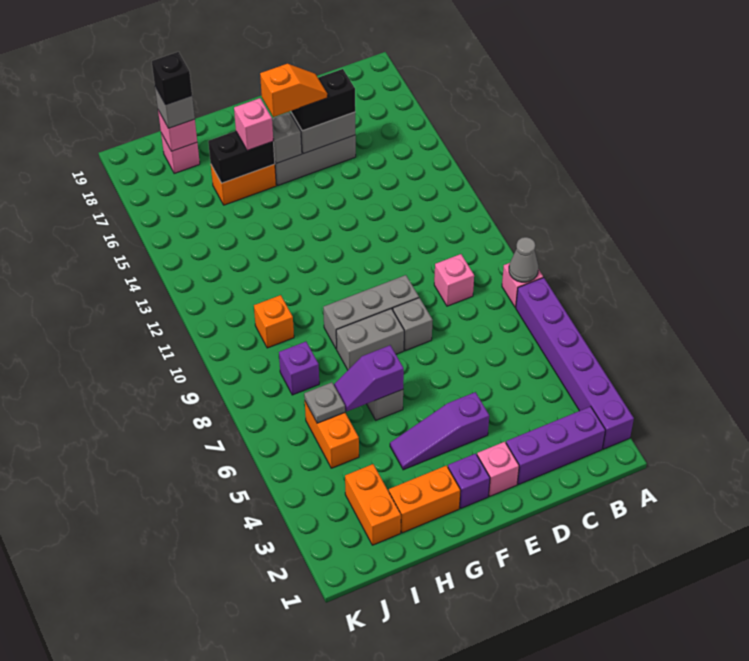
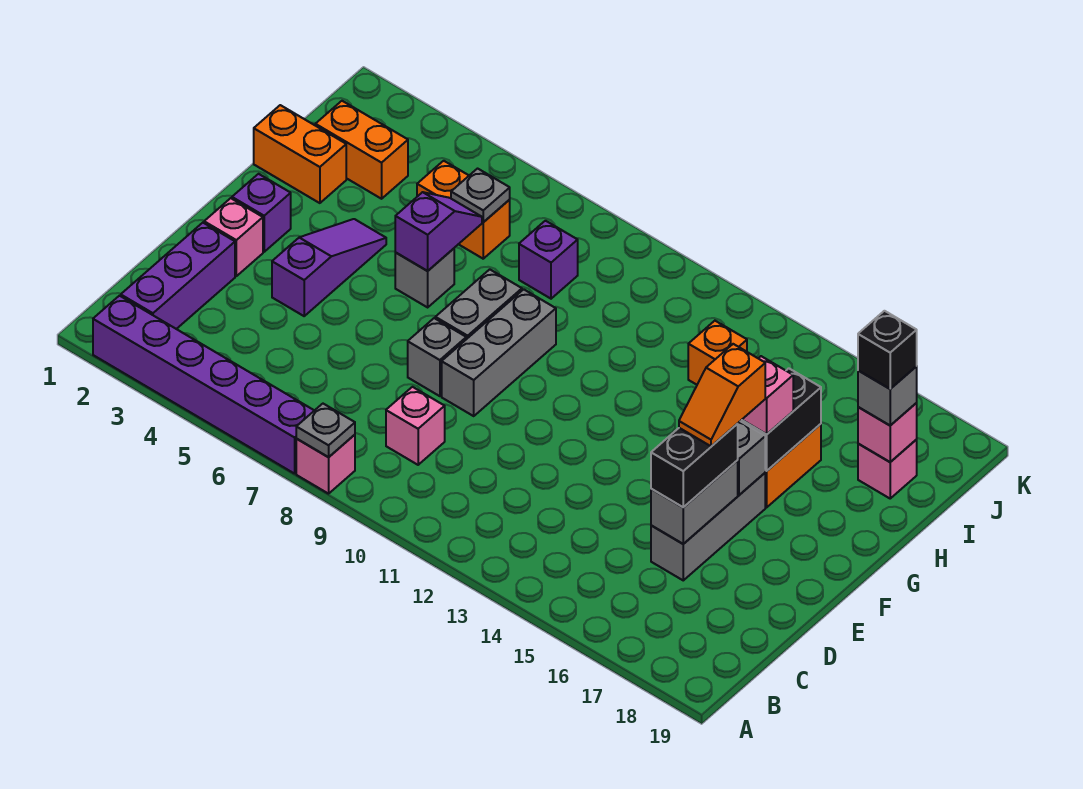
grey cone A8 level 2 -> grey plate A8 level 2
orange brick G2:H2 level 1 -> orange brick H1:H2 level 1
orange brick I10 level 1 -> orange brick I13 level 1

